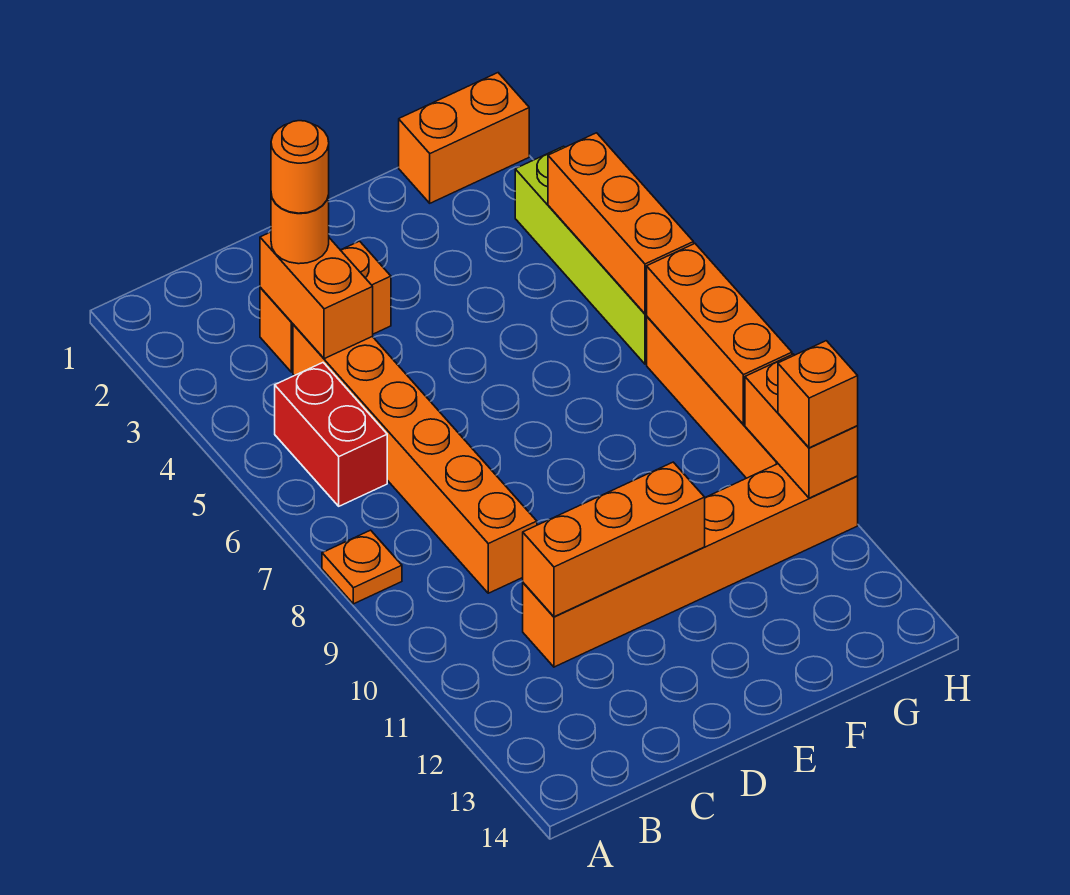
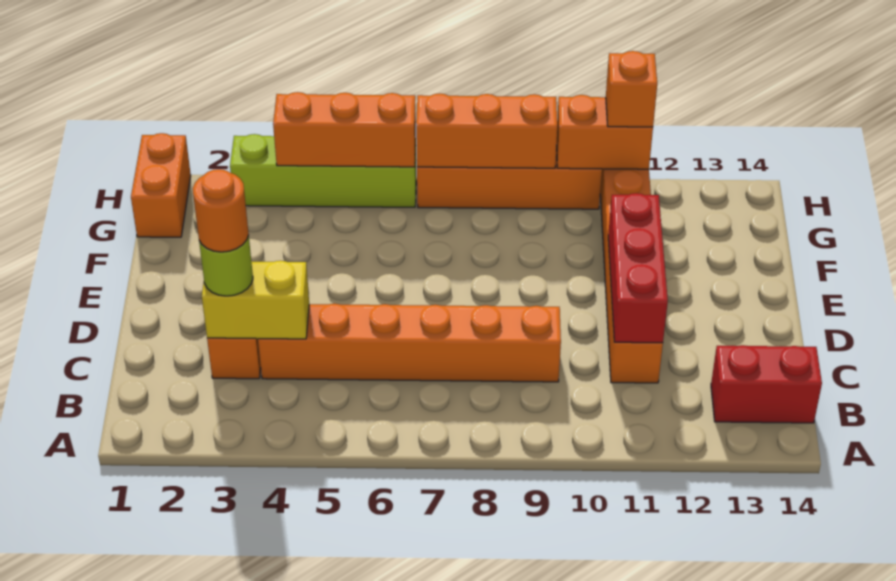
orange plate A8 level 1 -> none
red brick B5:B6 level 1 -> red brick B13:B14 level 1
orange brick C3:C4 level 2 -> yellow brick C3:C4 level 2
orange round brick C3 level 3 -> lime round brick C3 level 3
orange brick C11:E11 level 2 -> red brick C11:E11 level 2

